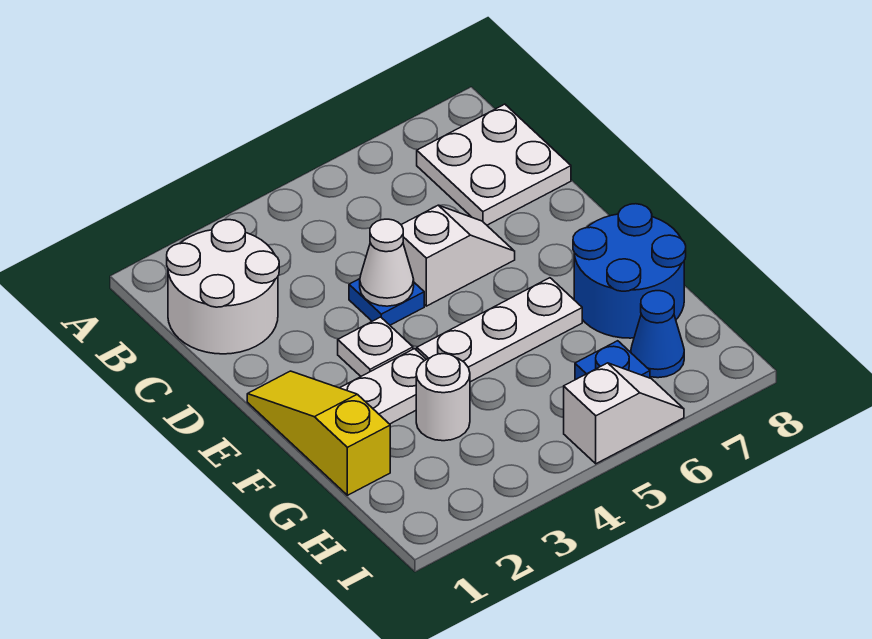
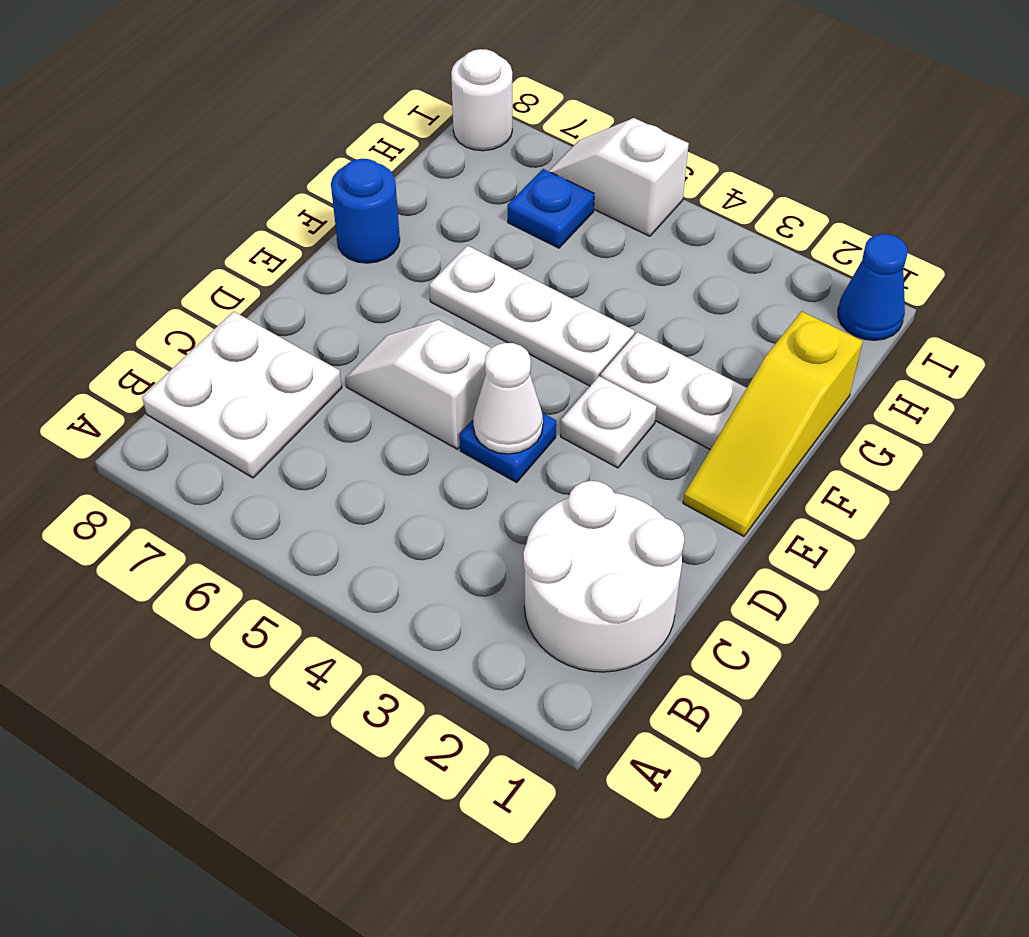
blue round brick F7:G8 level 1 -> blue round brick F8 level 1
white round brick G3 level 1 -> white round brick I8 level 1
blue cone H7 level 1 -> blue cone I1 level 1

